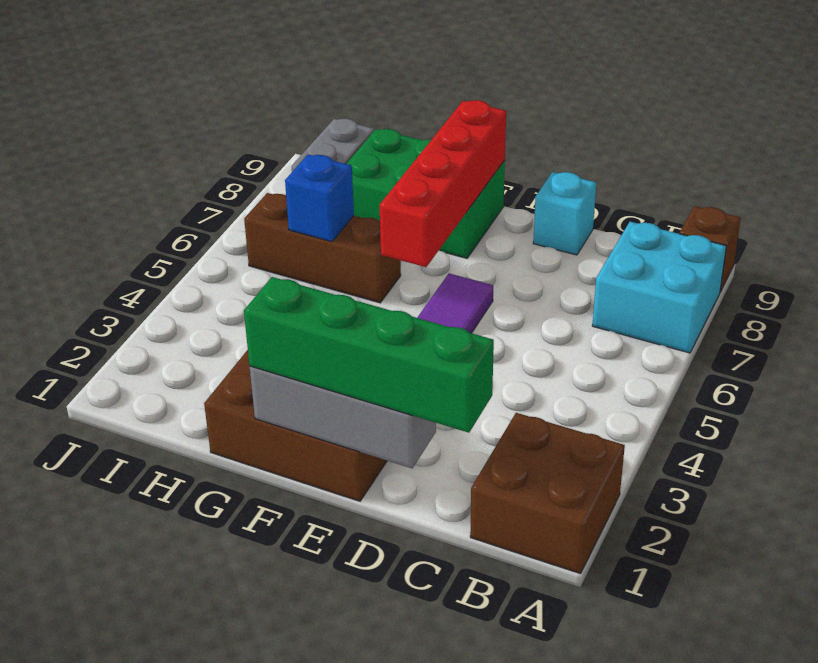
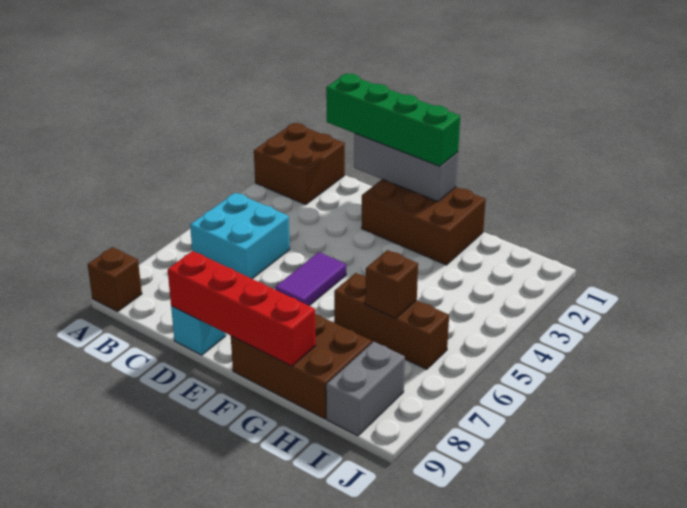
cyan brick A7:B8 level 1 -> cyan brick B5:C6 level 1
red brick F6:F9 level 2 -> red brick D9:G9 level 2
green brick F8:H9 level 1 -> brown brick F8:H9 level 1
blue brick H6 level 2 -> brown brick H6 level 2

